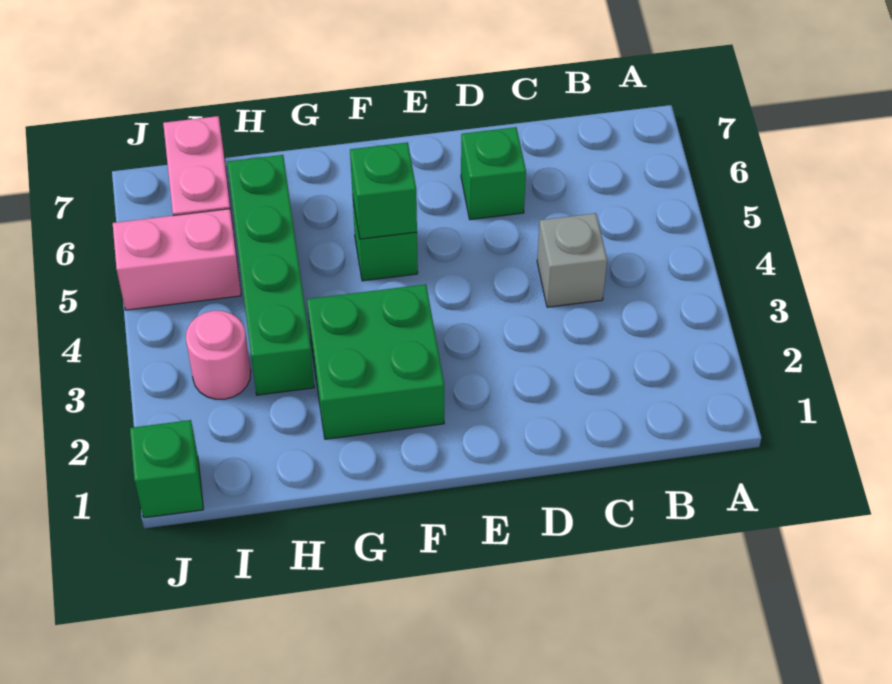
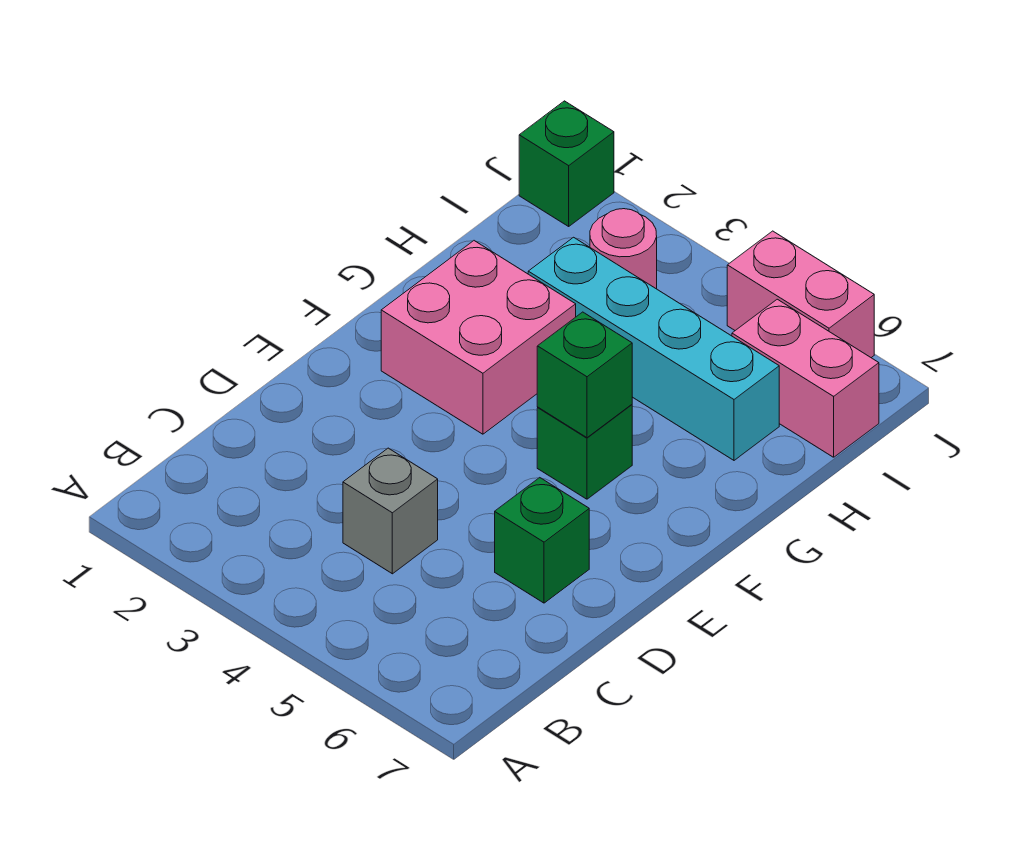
green brick F2:G3 level 1 -> pink brick F2:G3 level 1
green brick H3:H6 level 1 -> cyan brick H3:H6 level 1
pink brick I5:J5 level 1 -> pink brick J5:J6 level 1

